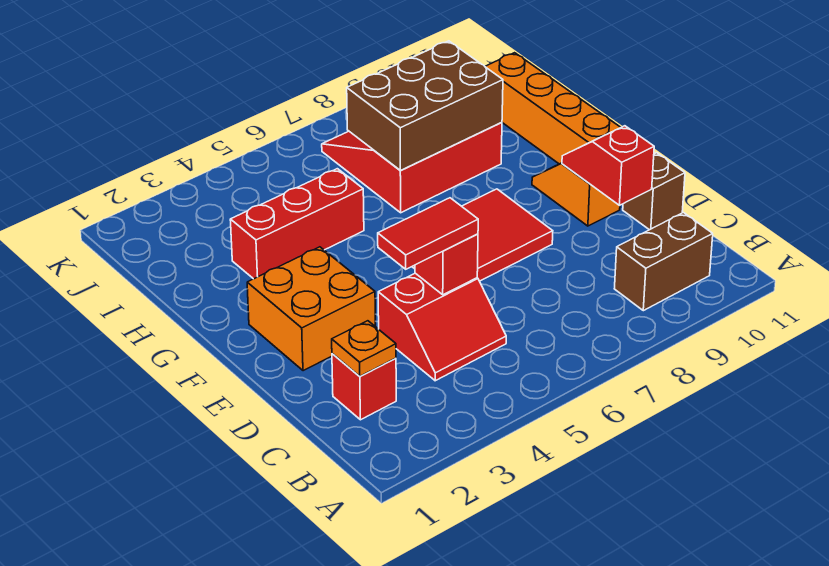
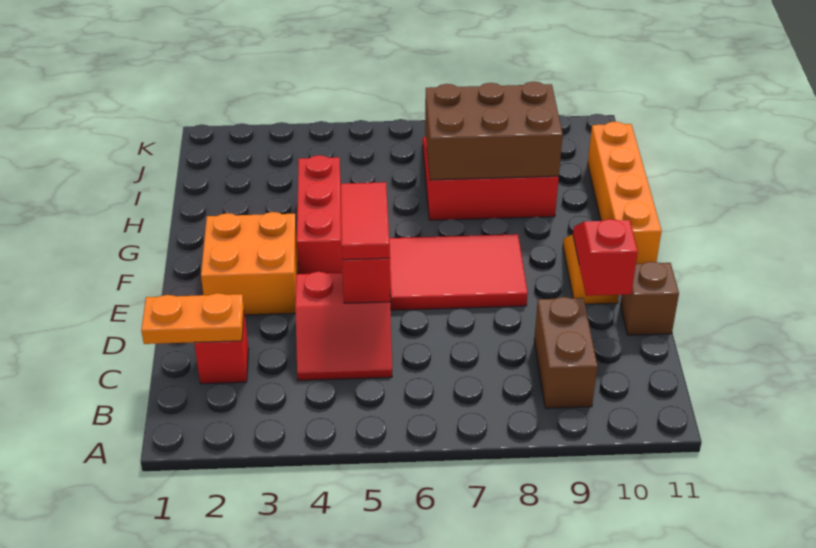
brown brick B9:B10 level 1 -> brown brick B9:C9 level 1
orange plate C2 level 2 -> orange plate C1:C2 level 2
red tile D4:D5 level 3 -> red tile D5:E5 level 3
red brick H3:H5 level 1 -> red brick F4:H4 level 1

